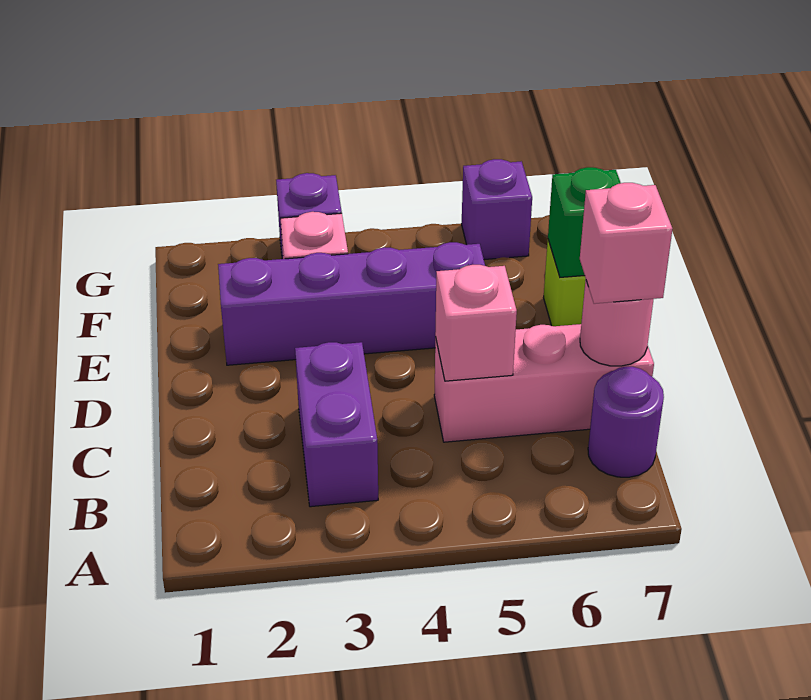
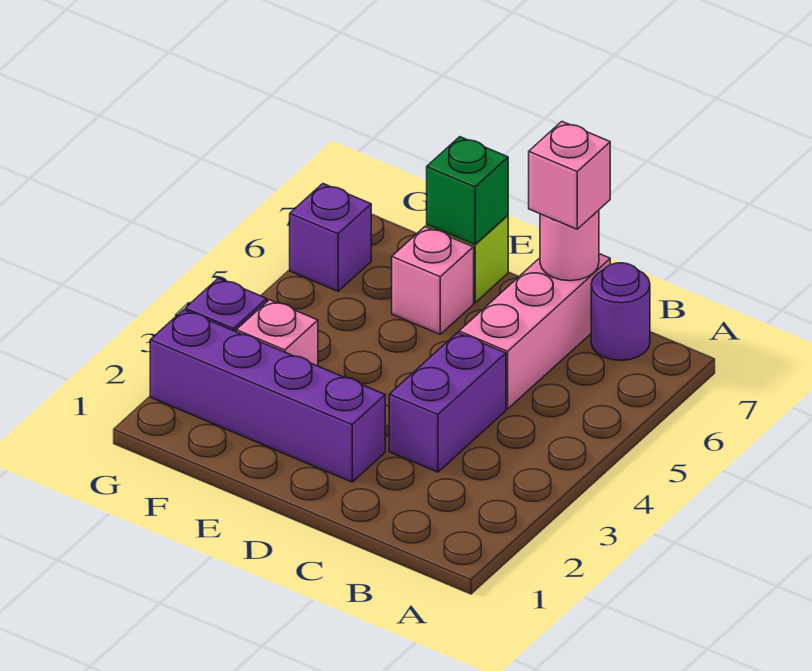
purple brick B3:C3 level 1 -> purple brick C3:C4 level 1
pink brick C5 level 2 -> pink brick E6 level 1
purple brick E2:E5 level 1 -> purple brick D2:G2 level 1

